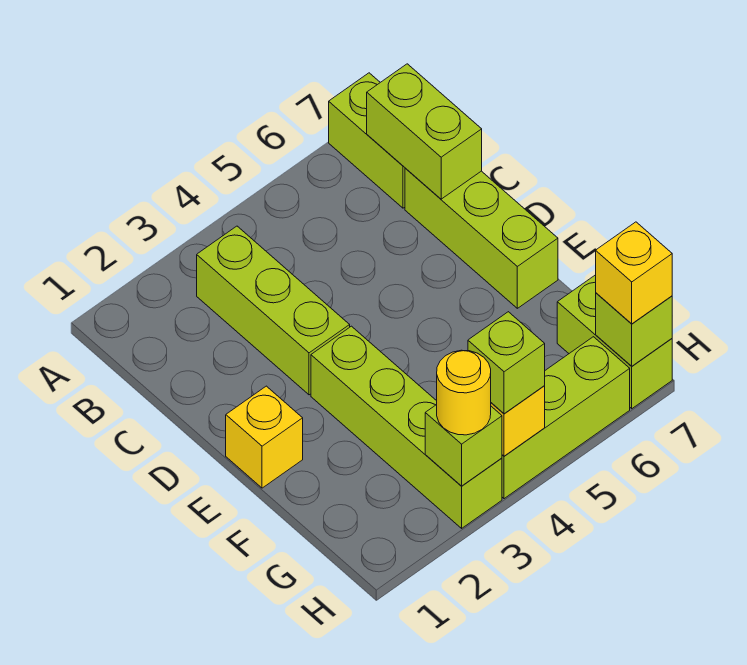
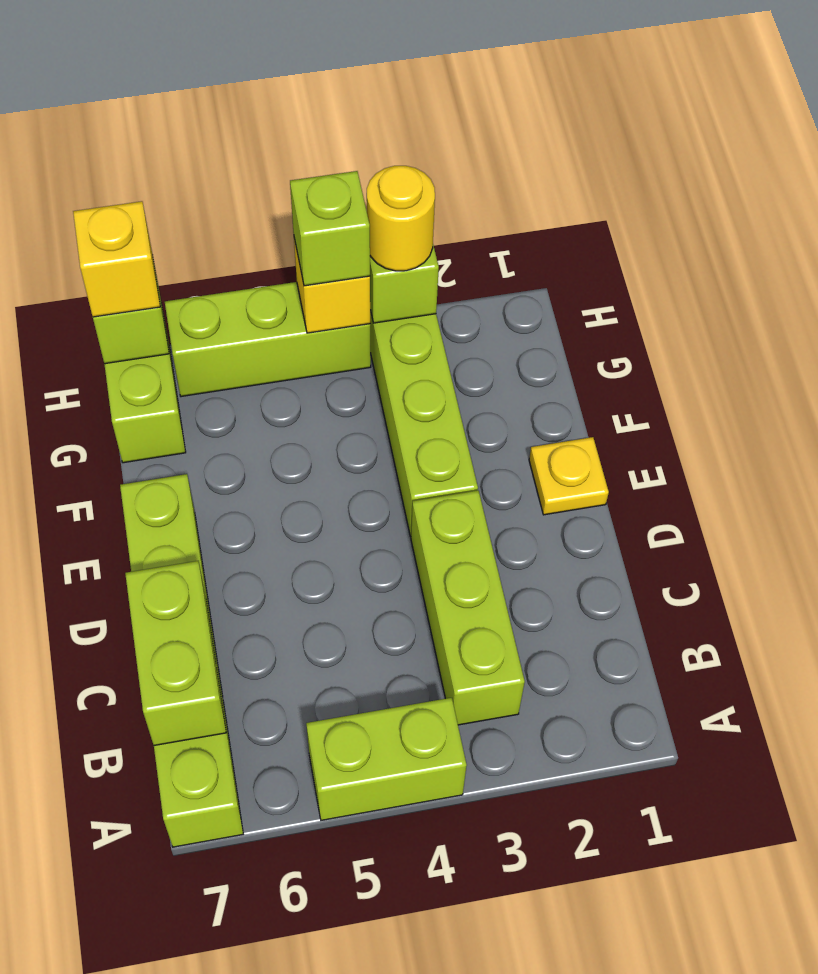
none -> lime brick A4:A5 level 1
yellow brick E1 level 1 -> yellow plate E1 level 1

